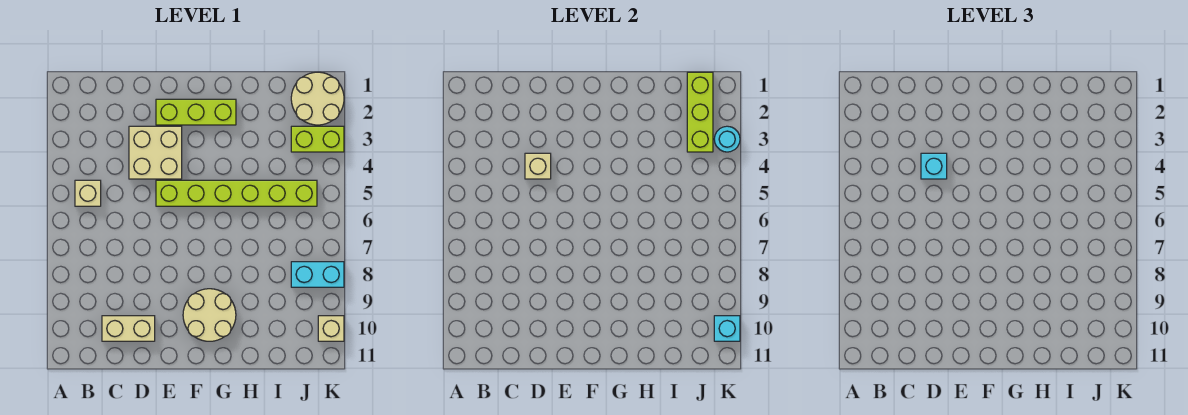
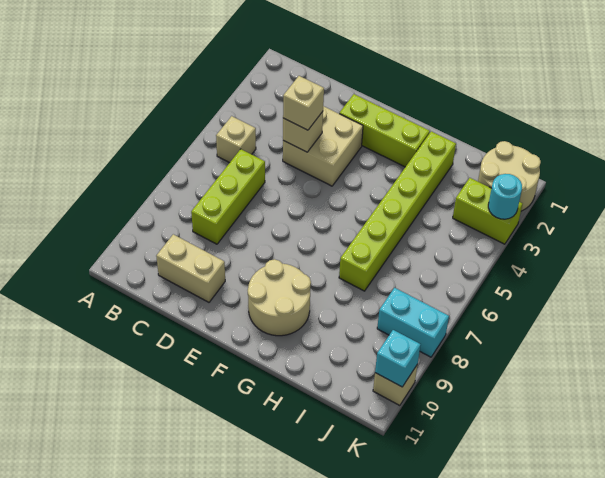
cyan brick D4 level 3 -> tan brick D4 level 3
lime brick E5:J5 level 1 -> lime brick H2:H7 level 1
lime brick J1:J3 level 2 -> lime brick C6:C8 level 1

